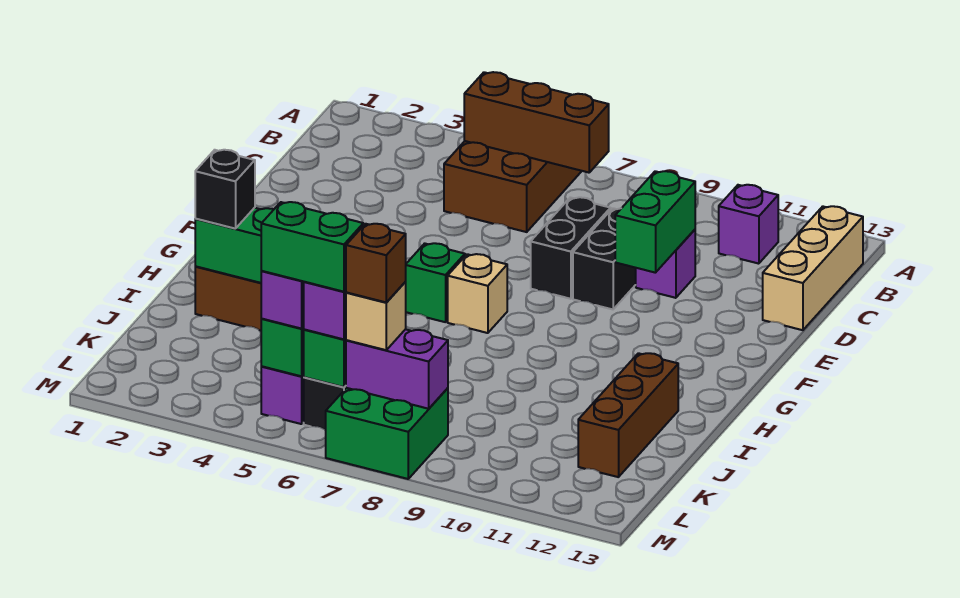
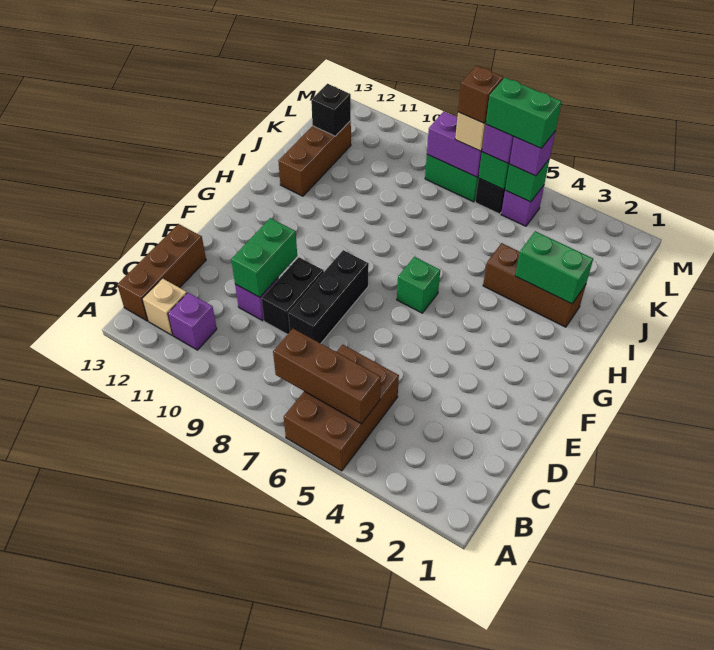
tan brick B13:D13 level 1 -> brown brick B13:D13 level 1
black brick D8:E8 level 1 -> black brick D8:F8 level 1
tan brick G7 level 1 -> tan brick B12 level 1
black brick I2 level 3 -> black brick K12 level 2

